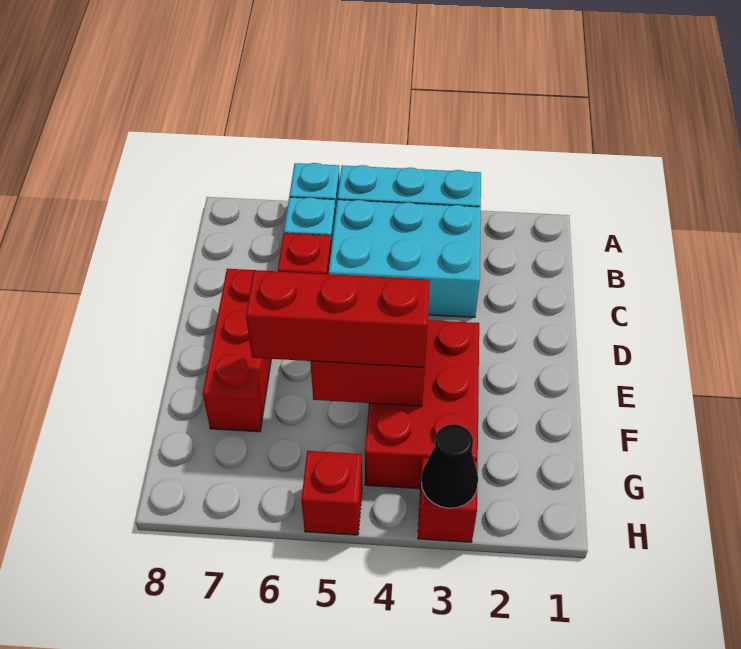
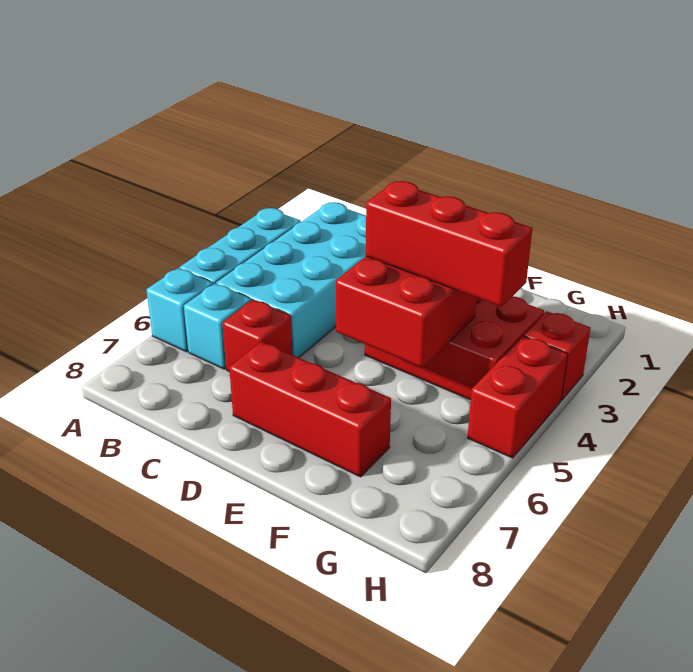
cyan brick B3:C5 level 1 -> cyan brick B2:C5 level 1
red brick F4:F6 level 3 -> red brick E4:G4 level 3
black cone H3 level 2 -> none
red brick H5 level 1 -> red brick H4:H5 level 1

